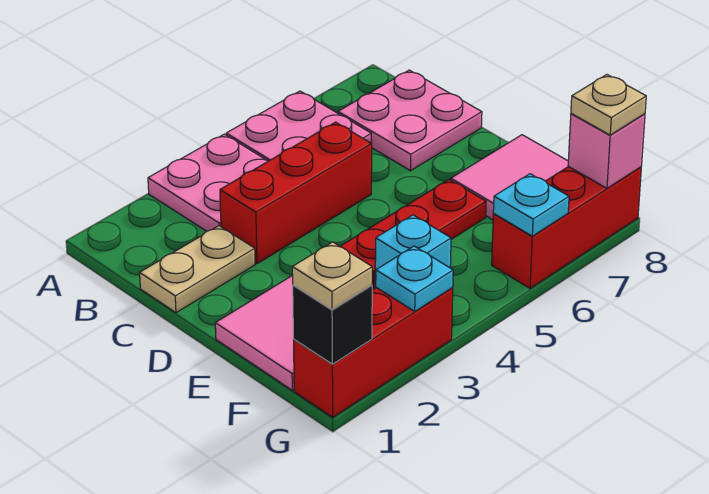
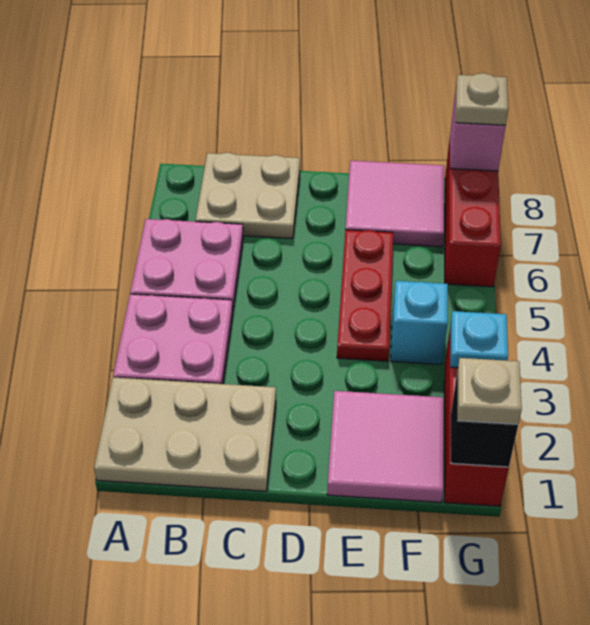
pink plate B7:C8 level 1 -> tan plate B7:C8 level 1
tan plate C1:C2 level 1 -> tan plate A1:C2 level 1
red brick C3:C5 level 1 -> none
cyan plate G6 level 2 -> none

